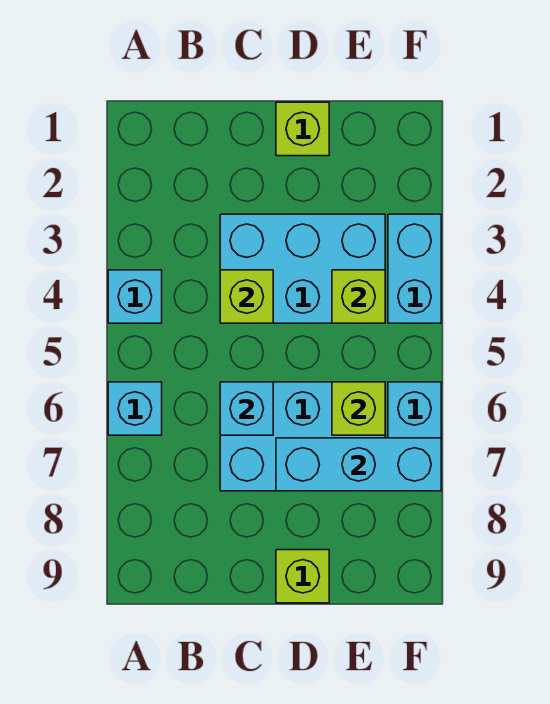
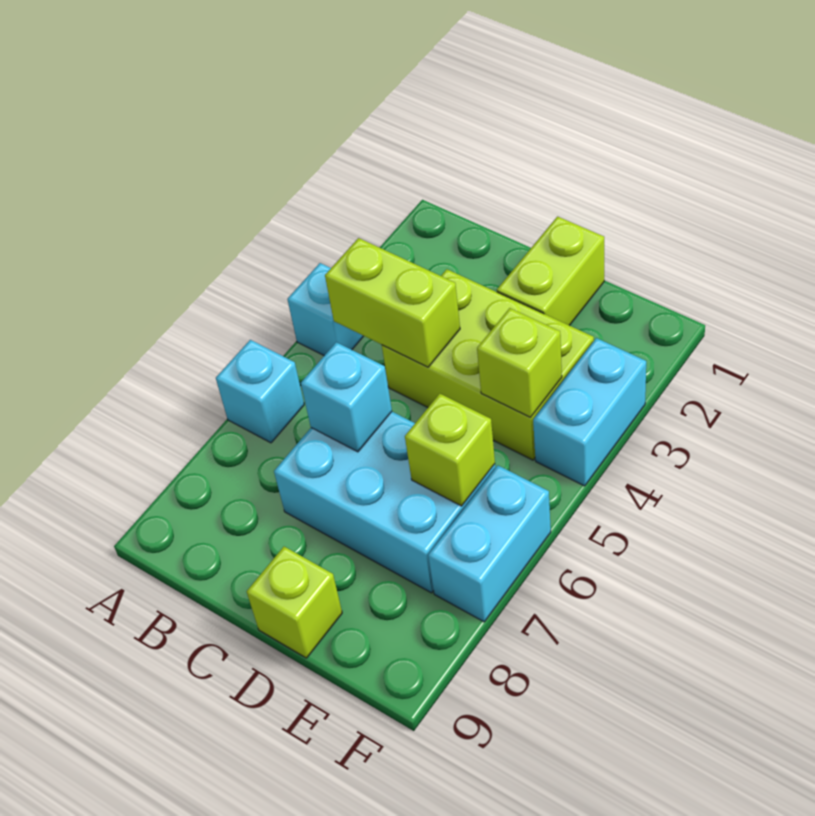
cyan brick C3:E4 level 1 -> lime brick C3:E4 level 1
lime brick C4 level 2 -> lime brick B4:C4 level 2
lime brick D1 level 1 -> lime brick D1:D2 level 1
cyan brick D7:F7 level 2 -> none

